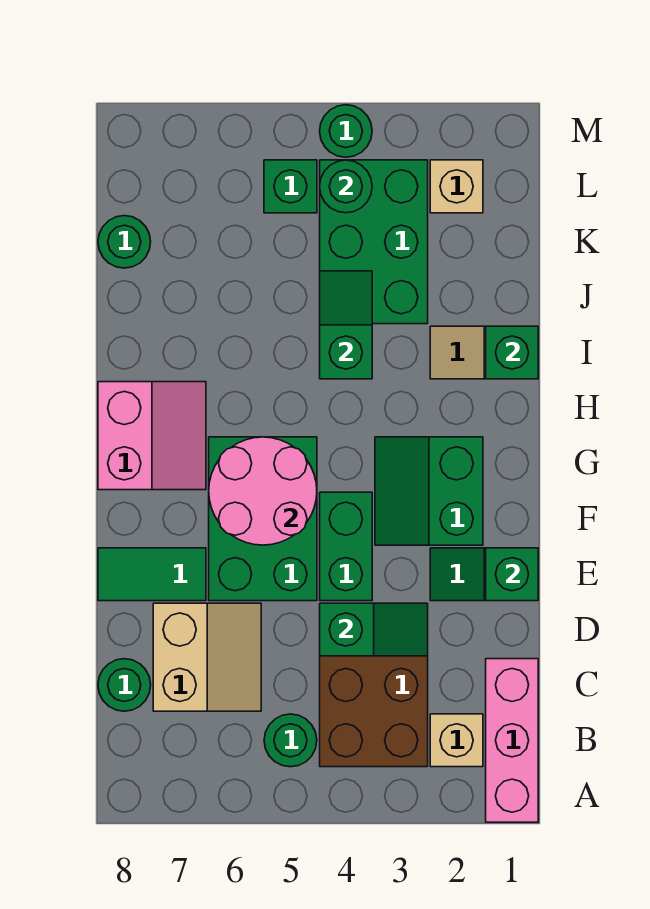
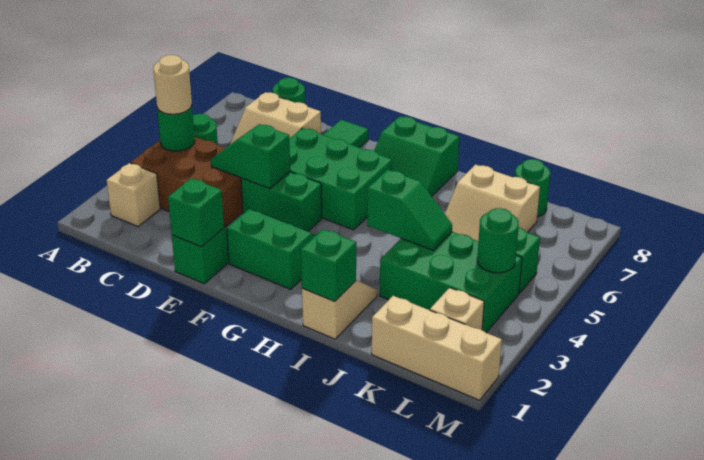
pink brick A1:C1 level 1 -> none
none -> tan round brick B4 level 3
green slope D3:D4 level 2 top 4 -> green slope D4:E4 level 2 top E
pink round brick F5:G6 level 2 -> none
pink slope G7:H8 level 1 top 8 -> green slope G7:H8 level 1 top 8
none -> tan slope J6:K7 level 1 top 7
none -> tan brick K1:M1 level 1
green round brick M4 level 1 -> green round brick B4 level 2

